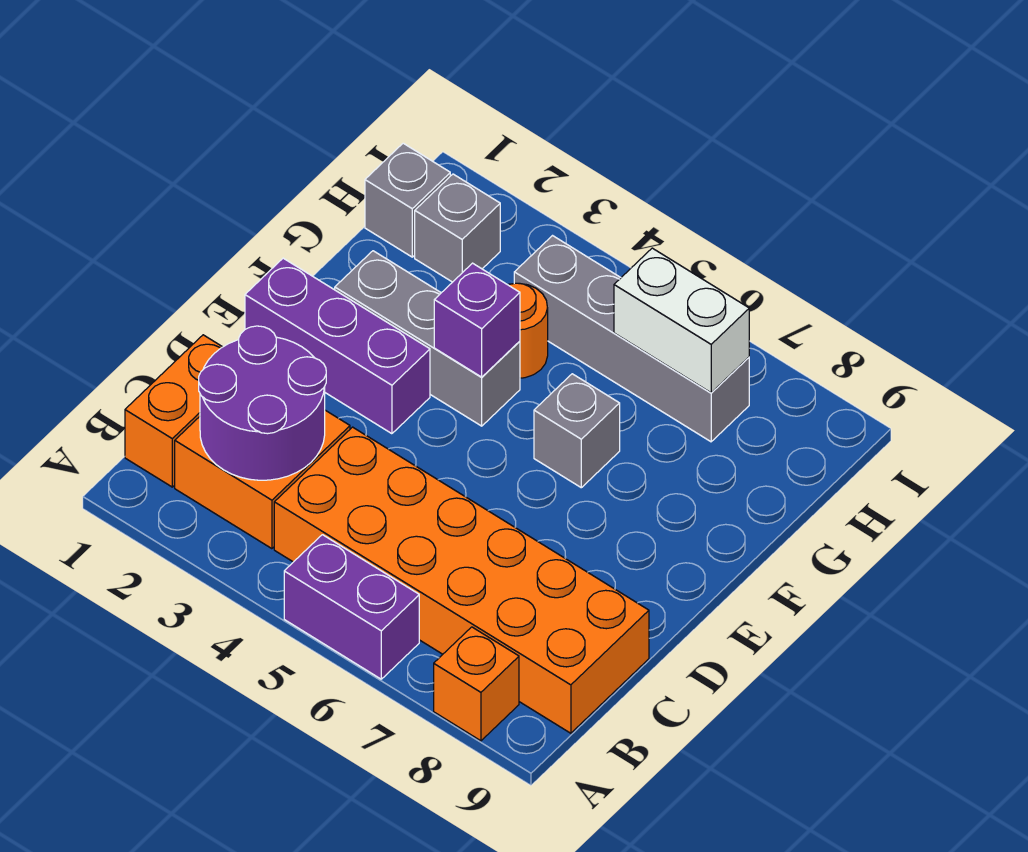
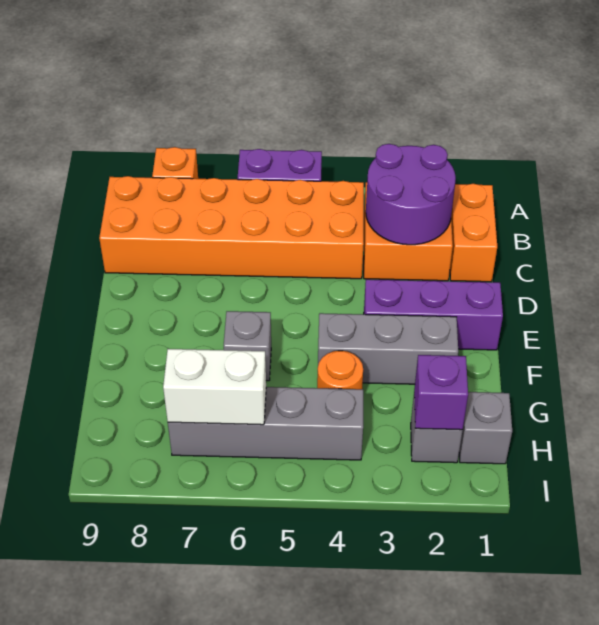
purple brick F4 level 2 -> purple brick H2 level 2

